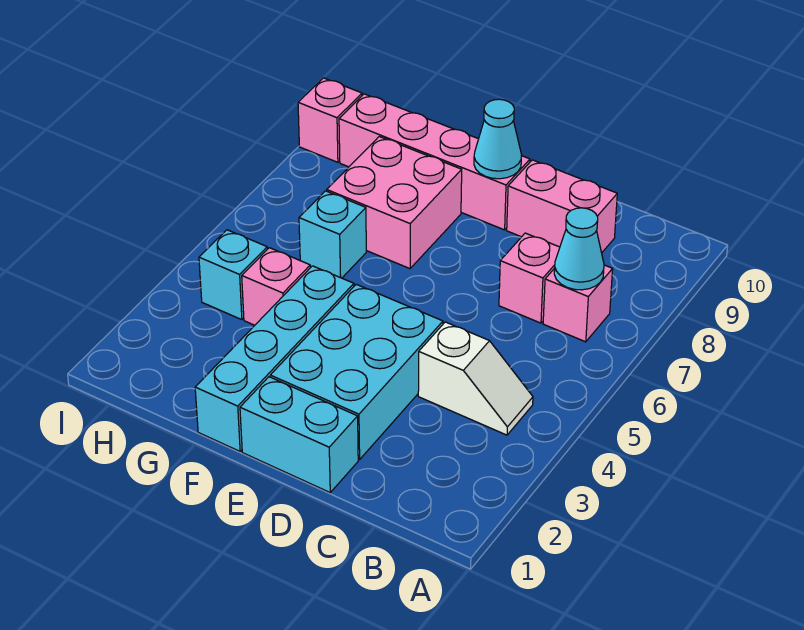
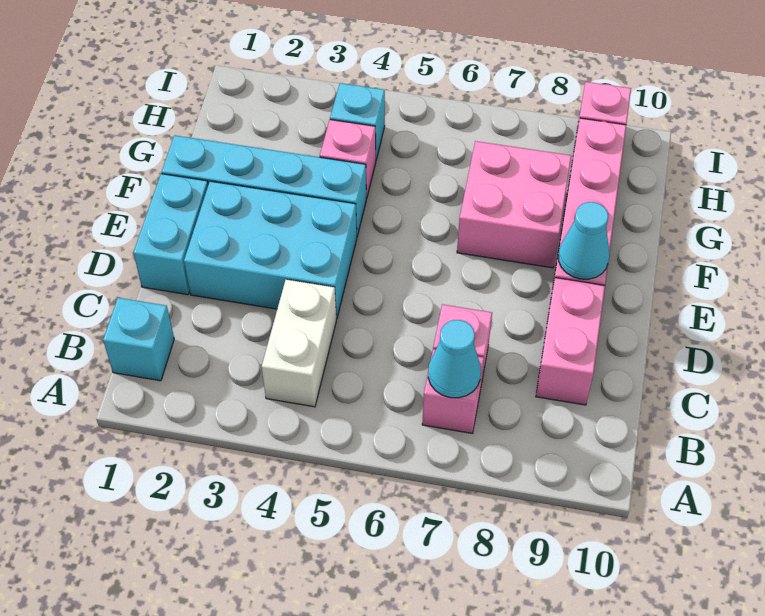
white slope B4:C4 level 1 top C -> white brick B4:C4 level 1
cyan brick G6 level 1 -> cyan brick B1 level 1

